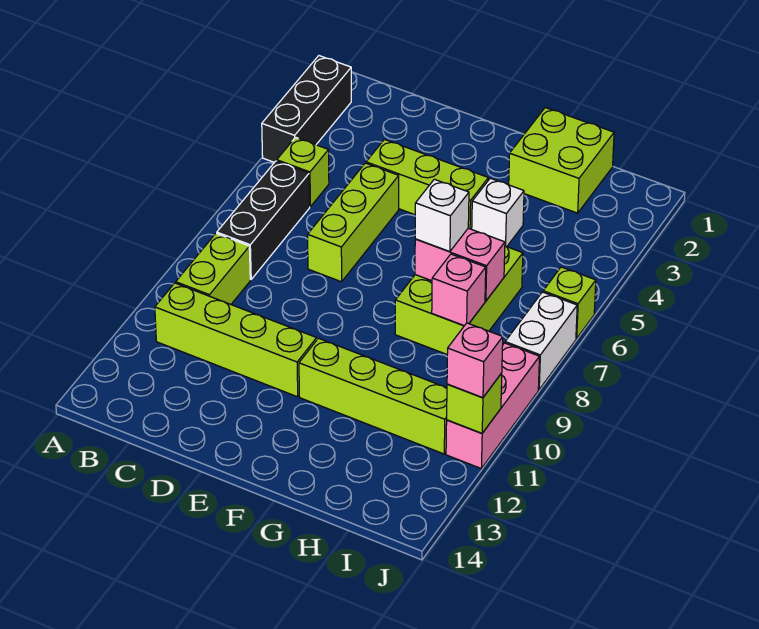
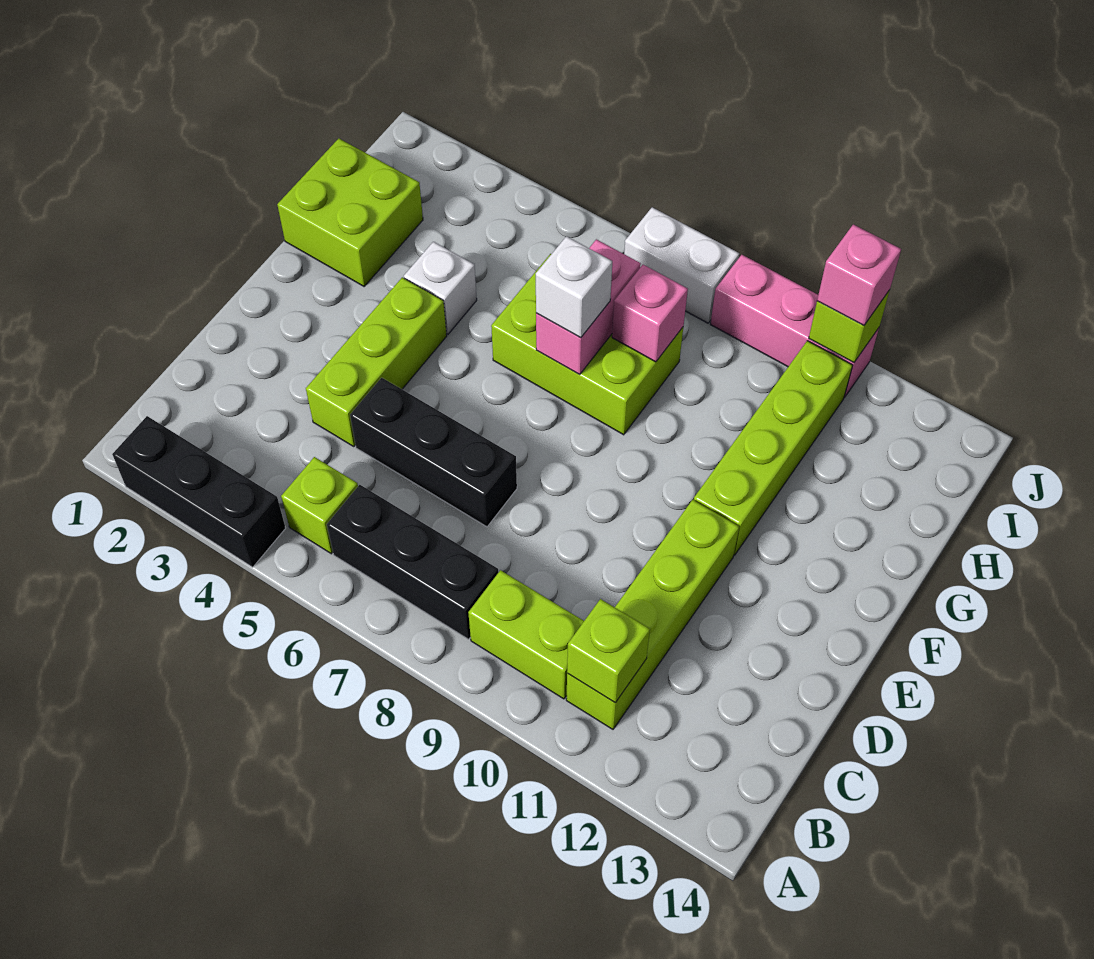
lime brick D5:D7 level 1 -> black brick D5:D7 level 1
lime brick J6 level 1 -> lime brick B11 level 2

